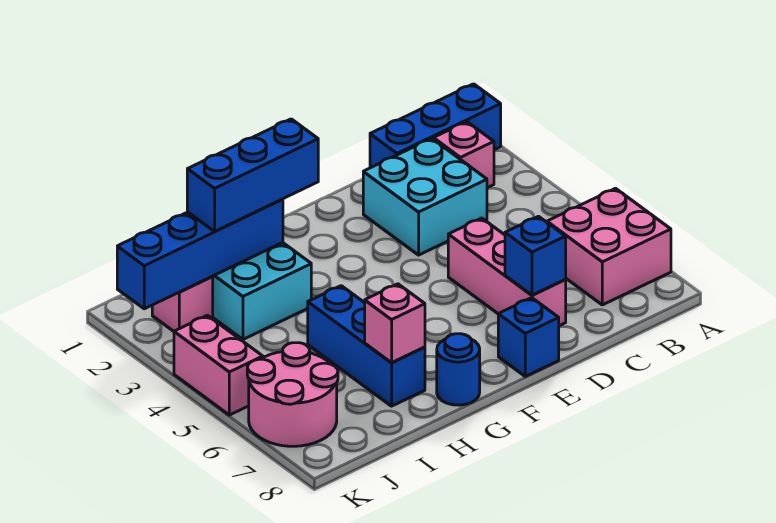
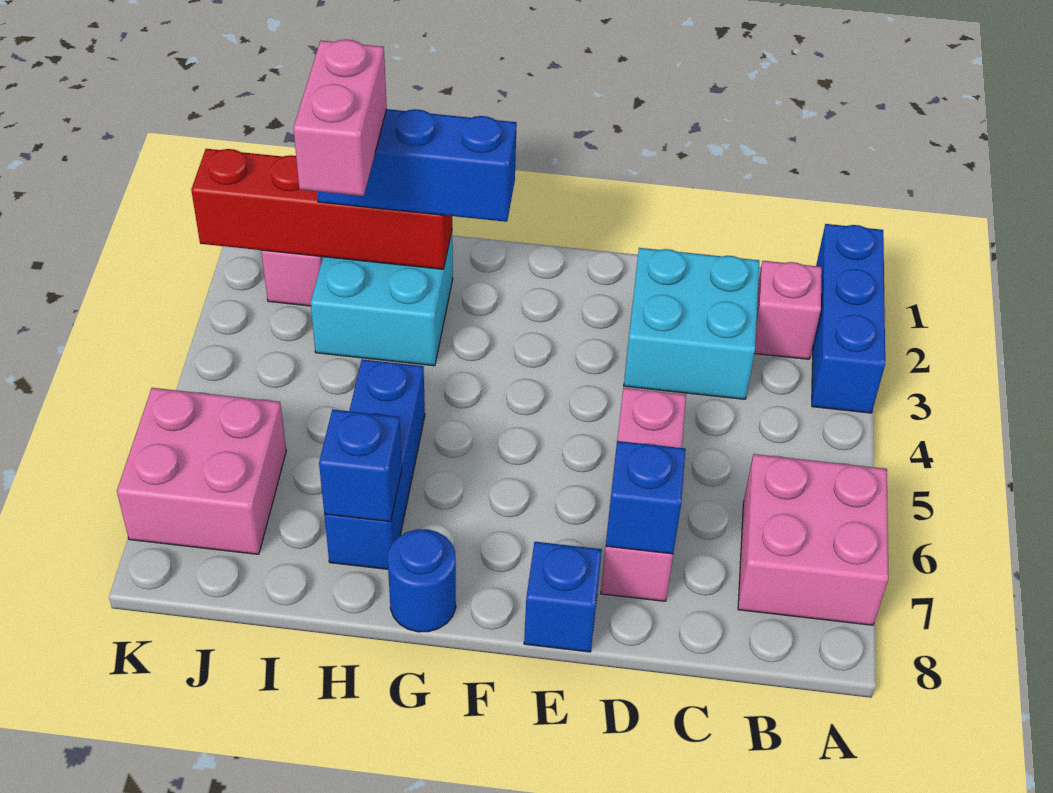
blue brick A1:C1 level 1 -> blue brick A1:A3 level 1
blue brick H2:K2 level 2 -> red brick H2:K2 level 2
pink brick H7 level 2 -> blue brick H7 level 2
pink round brick J6:K7 level 1 -> pink brick J6:K7 level 1
pink brick K4:K5 level 1 -> pink brick I2:I3 level 4

